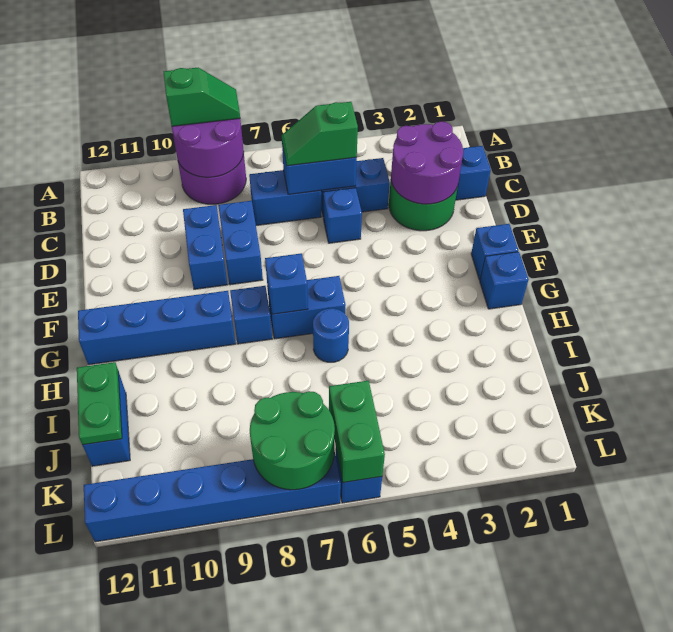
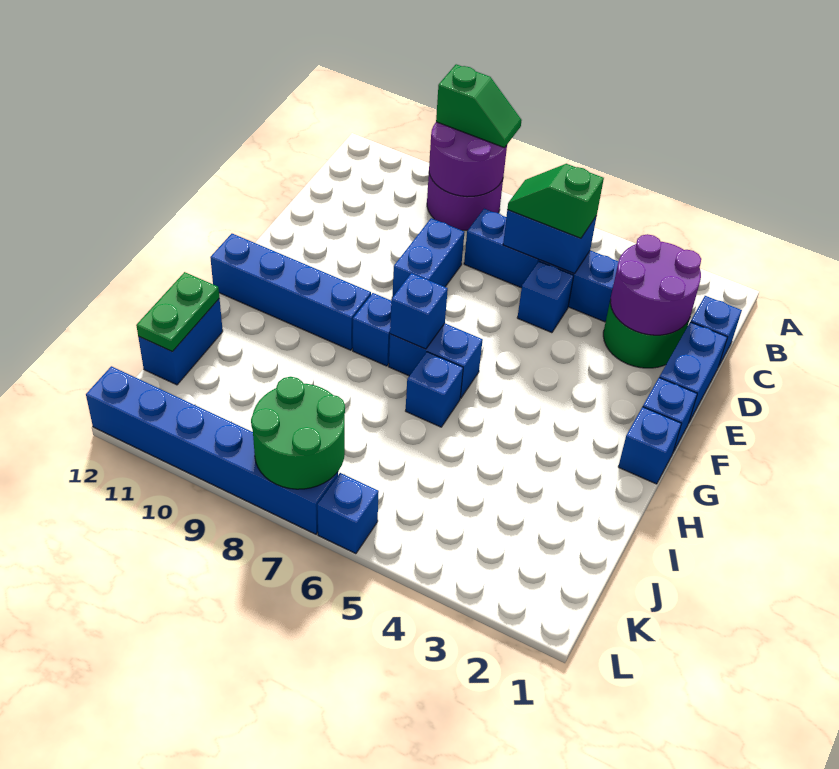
blue brick D9:E9 level 1 -> blue brick D1:E1 level 1
blue round brick H6 level 1 -> blue brick H6 level 1
green brick K6:L6 level 2 -> none

